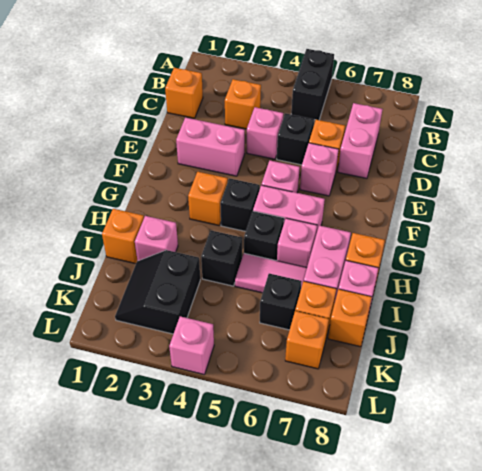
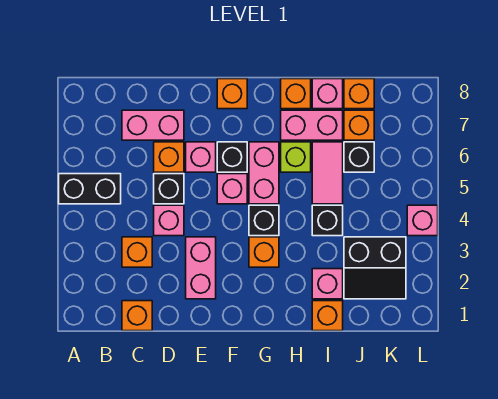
black brick H5 level 1 -> black brick F6 level 1
pink brick H6 level 1 -> lime brick H6 level 1
orange brick K7 level 1 -> orange brick F8 level 1

